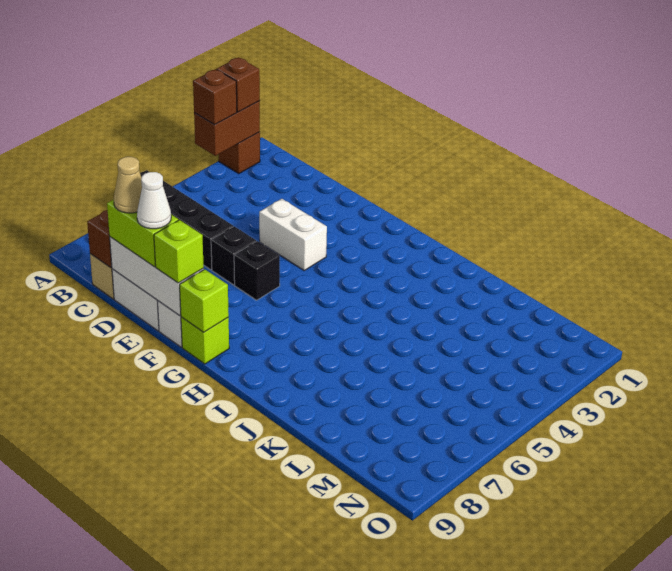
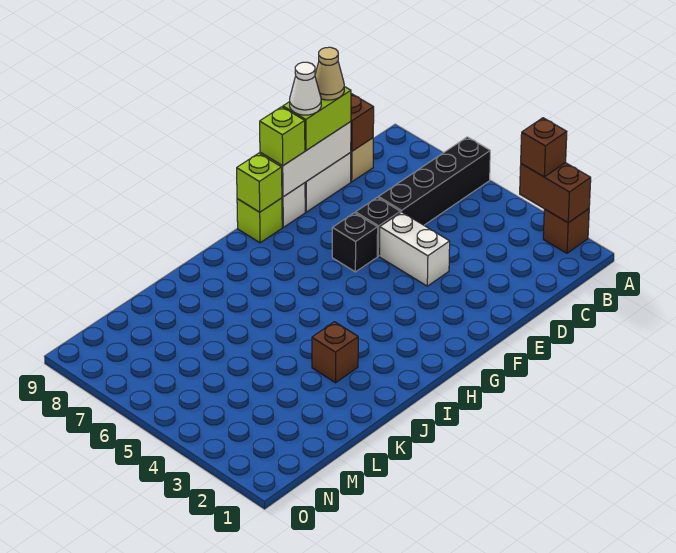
brown brick A2 level 3 -> brown brick J3 level 1
white brick E4:F4 level 1 -> white brick E4:E5 level 1

